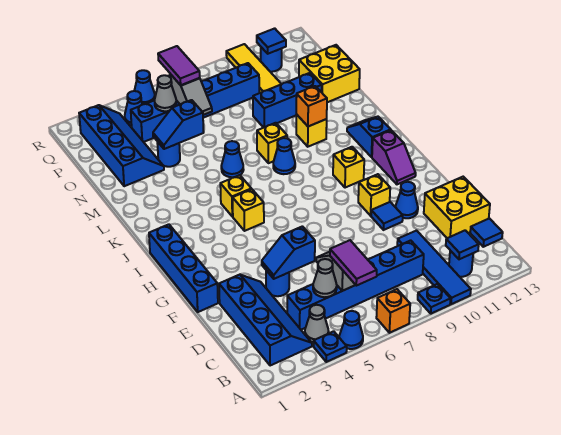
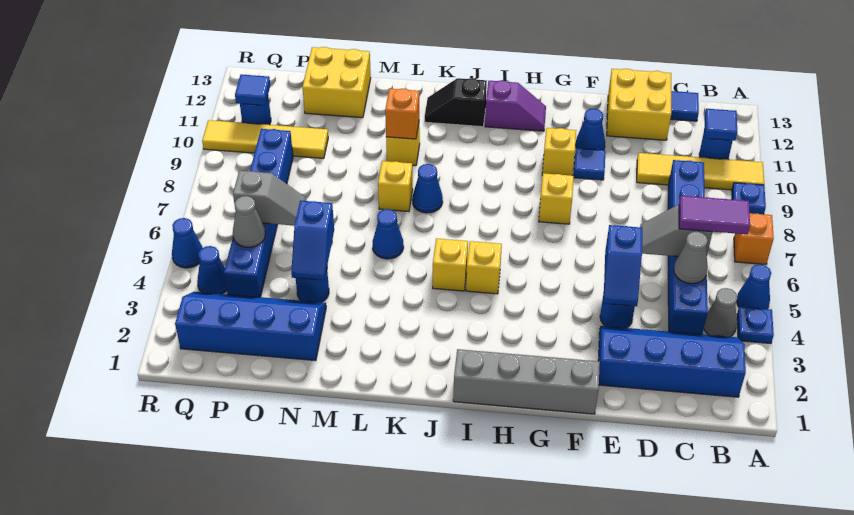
blue tile A10:D10 level 1 -> yellow tile A10:D10 level 1
blue brick F1:I1 level 1 -> grey brick F1:I1 level 1
yellow brick I10 level 1 -> yellow brick G8 level 1
blue slope J12:K12 level 1 top J -> black slope J12:K12 level 1 top J
blue brick N9:N11 level 1 -> none
purple tile P6:Q6 level 3 -> none

